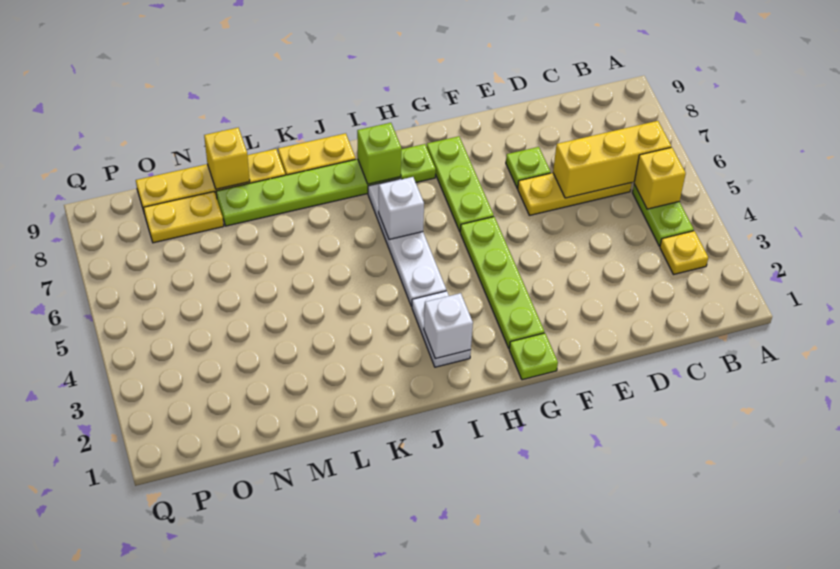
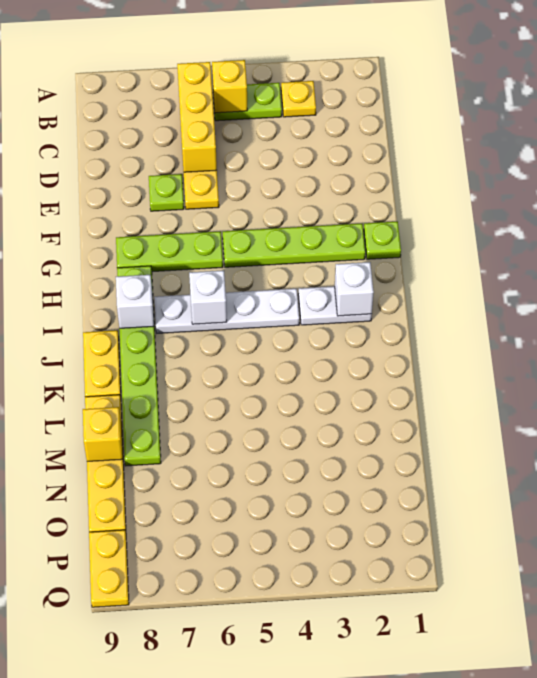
lime brick I8 level 2 -> white brick I8 level 2
yellow plate N8:O8 level 1 -> yellow plate P9:Q9 level 1

